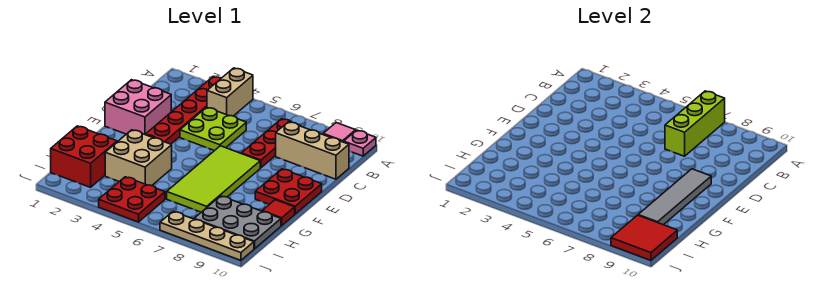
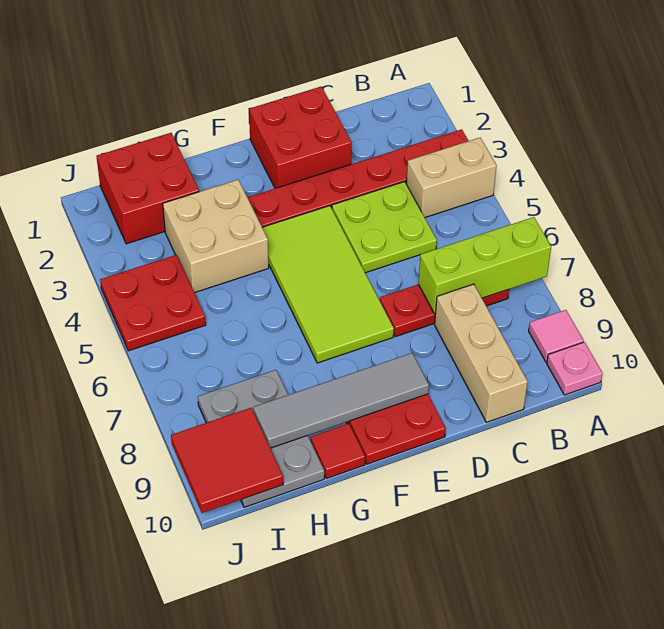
pink brick D1:E2 level 1 -> red brick D1:E2 level 1
lime tile E6:H7 level 1 -> lime tile E4:F7 level 1
tan plate J7:J10 level 1 -> none

